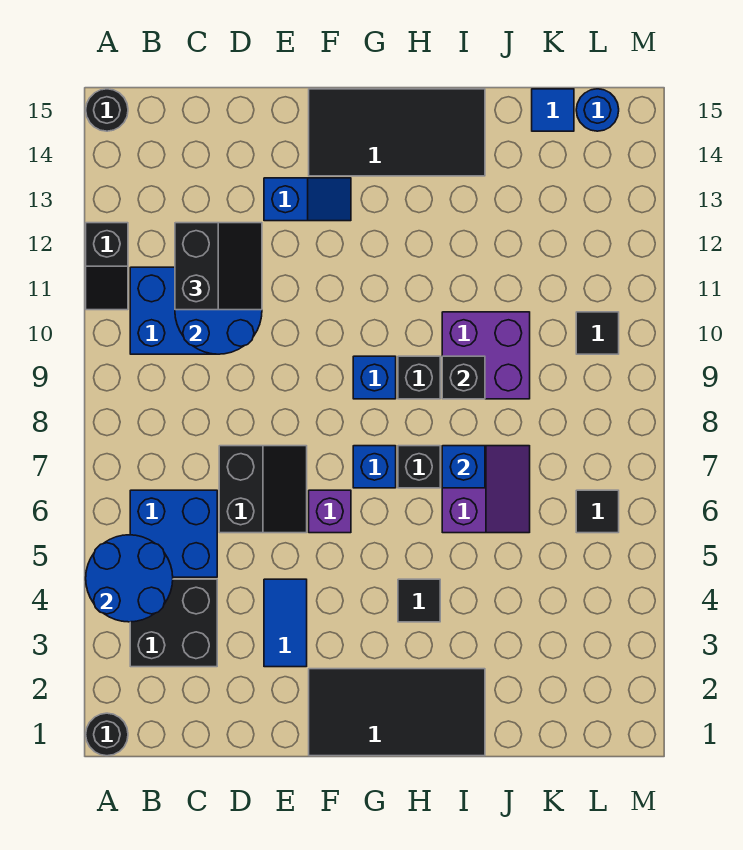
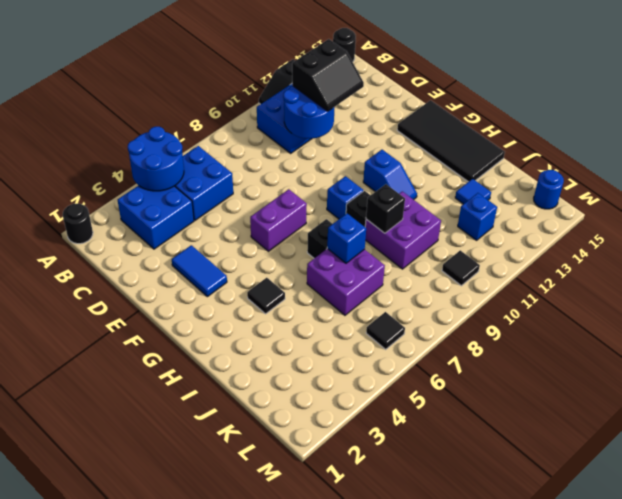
black brick B3:C4 level 1 -> blue brick B3:C4 level 1
black slope D6:E7 level 1 top D -> none
blue tile E3:E4 level 1 -> blue tile E3:F3 level 1
blue slope E13:F13 level 1 top E -> blue slope G11:H11 level 1 top G
black tile F1:I2 level 1 -> none
purple brick F6 level 1 -> purple brick F6:F7 level 1
blue brick G7 level 1 -> blue brick K12 level 1
purple slope I6:J7 level 1 top I -> purple brick I6:J7 level 1
blue tile K15 level 1 -> blue tile J13 level 1

